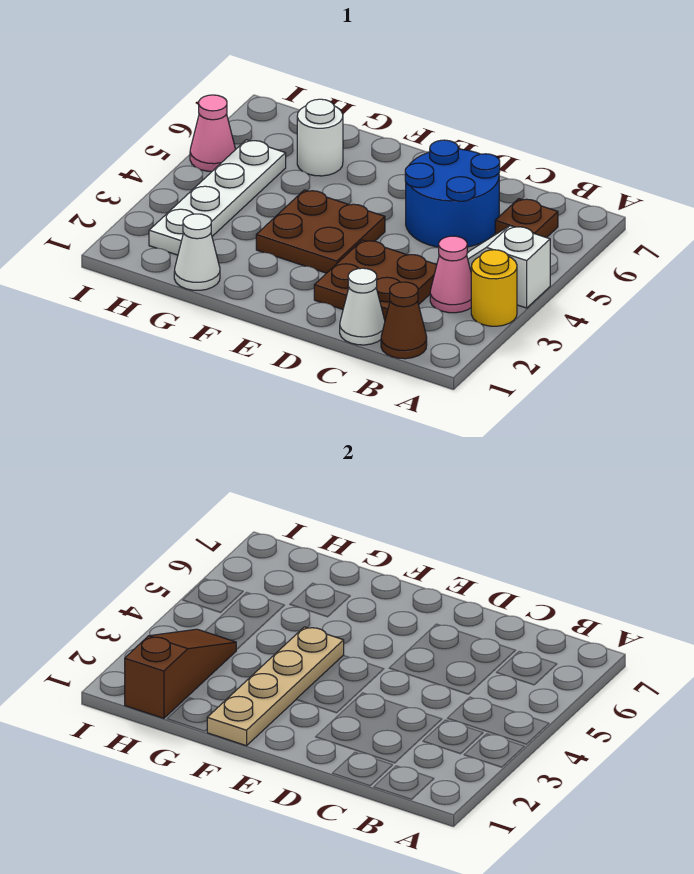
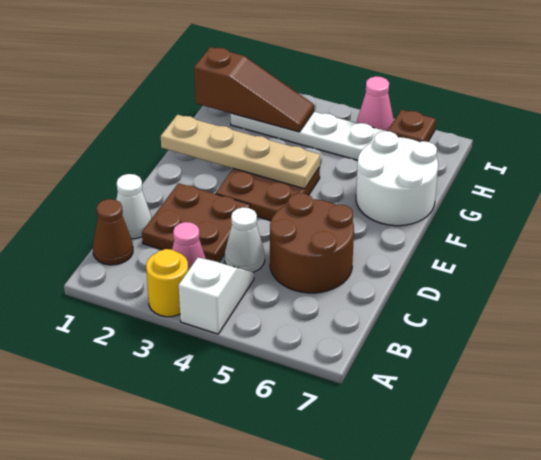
brown plate B6 level 1 -> brown plate I6 level 1
blue round brick C5:D6 level 1 -> brown round brick C5:D6 level 1
white cone G1 level 1 -> white cone C4 level 1
white round brick G6 level 1 -> white round brick F6:G7 level 1

